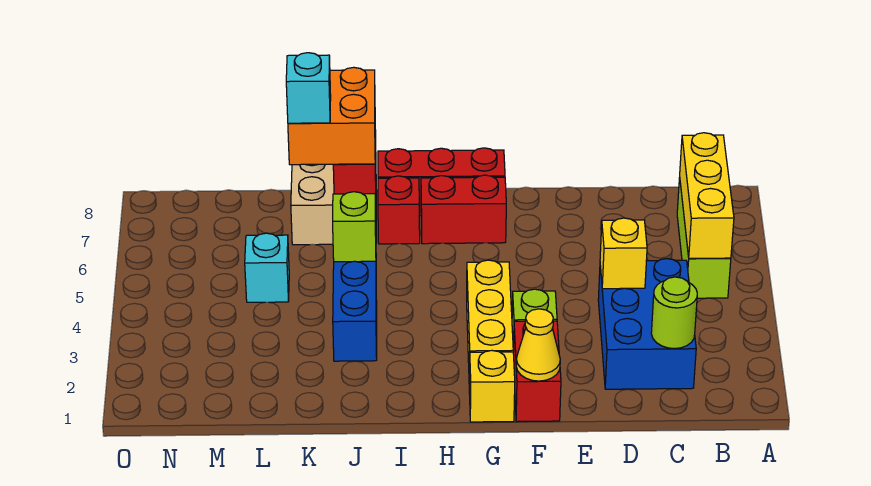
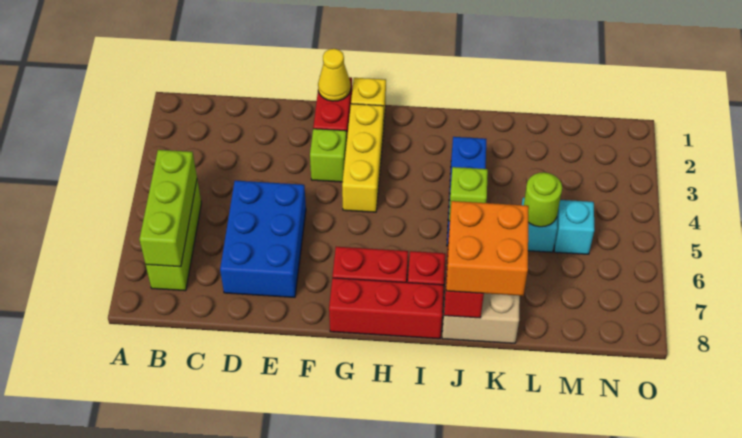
yellow brick B5:B7 level 2 -> lime brick B5:B7 level 2
blue brick C2:D4 level 1 -> blue brick D5:E7 level 1
lime round brick C2 level 2 -> lime round brick L5 level 2
yellow brick D4 level 2 -> none
cyan brick K7 level 4 -> cyan brick M5 level 1

